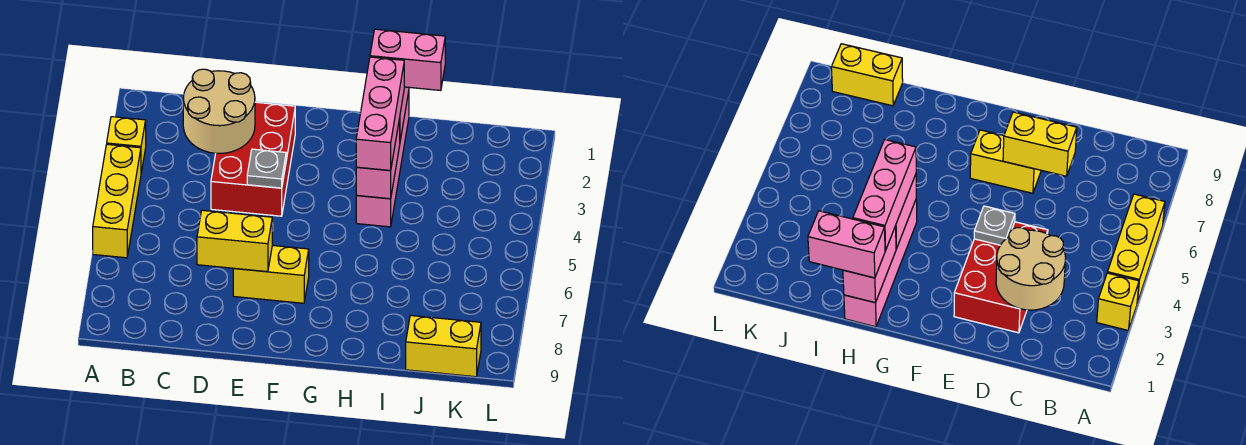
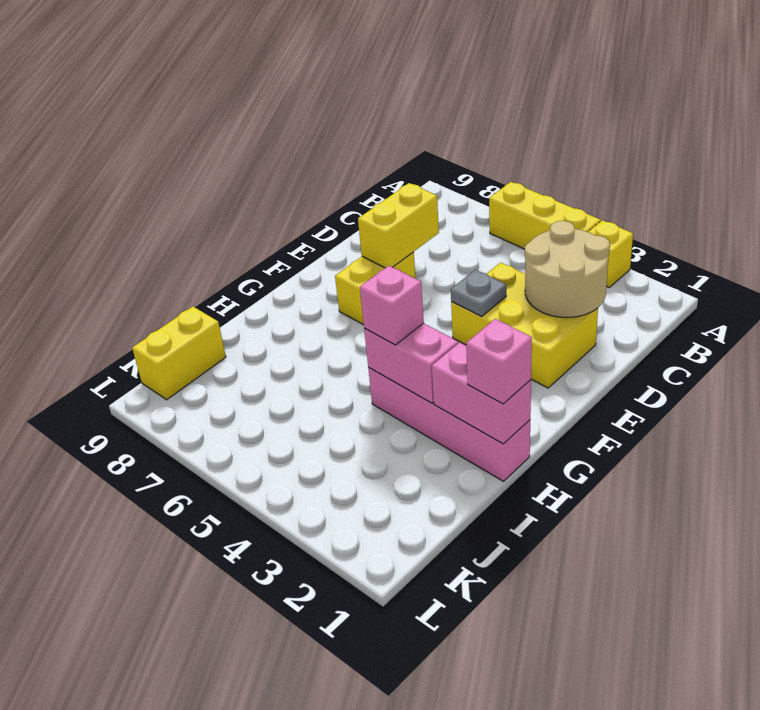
red brick D2:E4 level 1 -> yellow brick D2:E4 level 1
pink brick H1:I1 level 3 -> pink brick H1 level 3
pink brick H2:H4 level 3 -> pink brick H4 level 3

